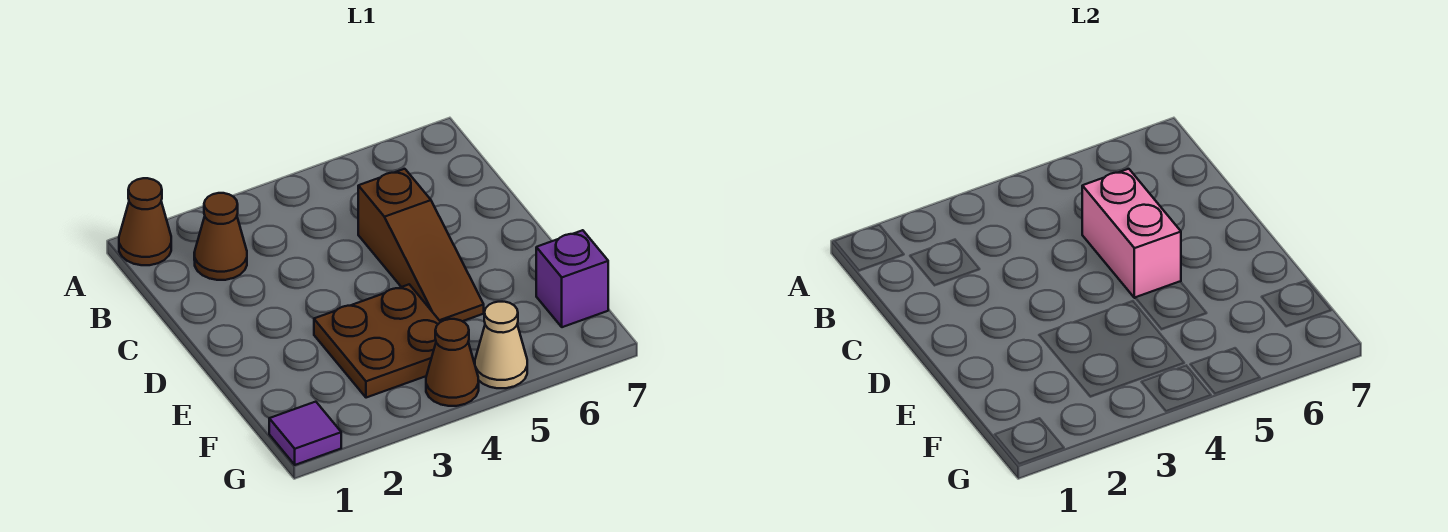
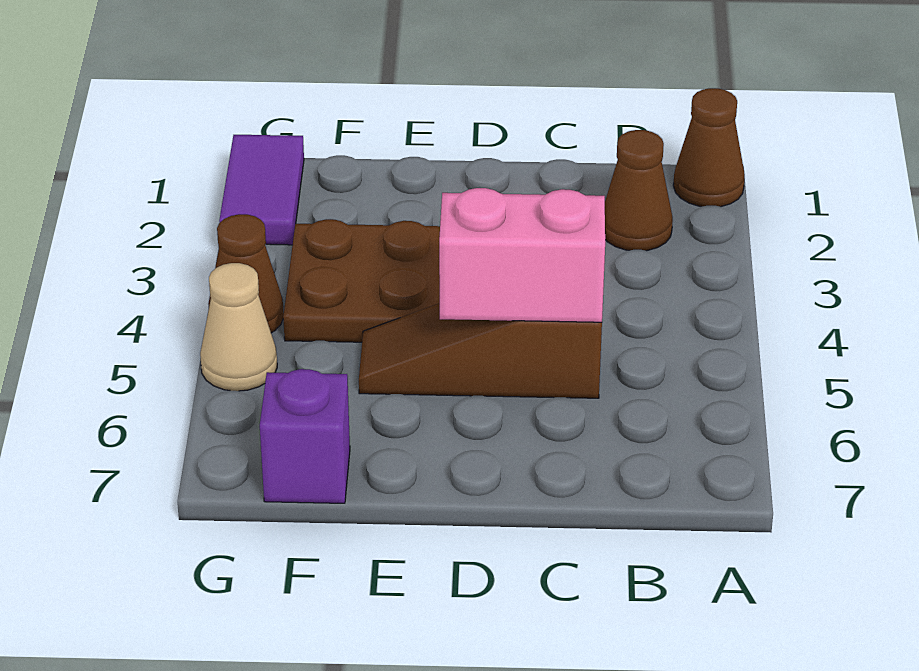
purple tile G1 level 1 -> purple tile G1:G2 level 1

